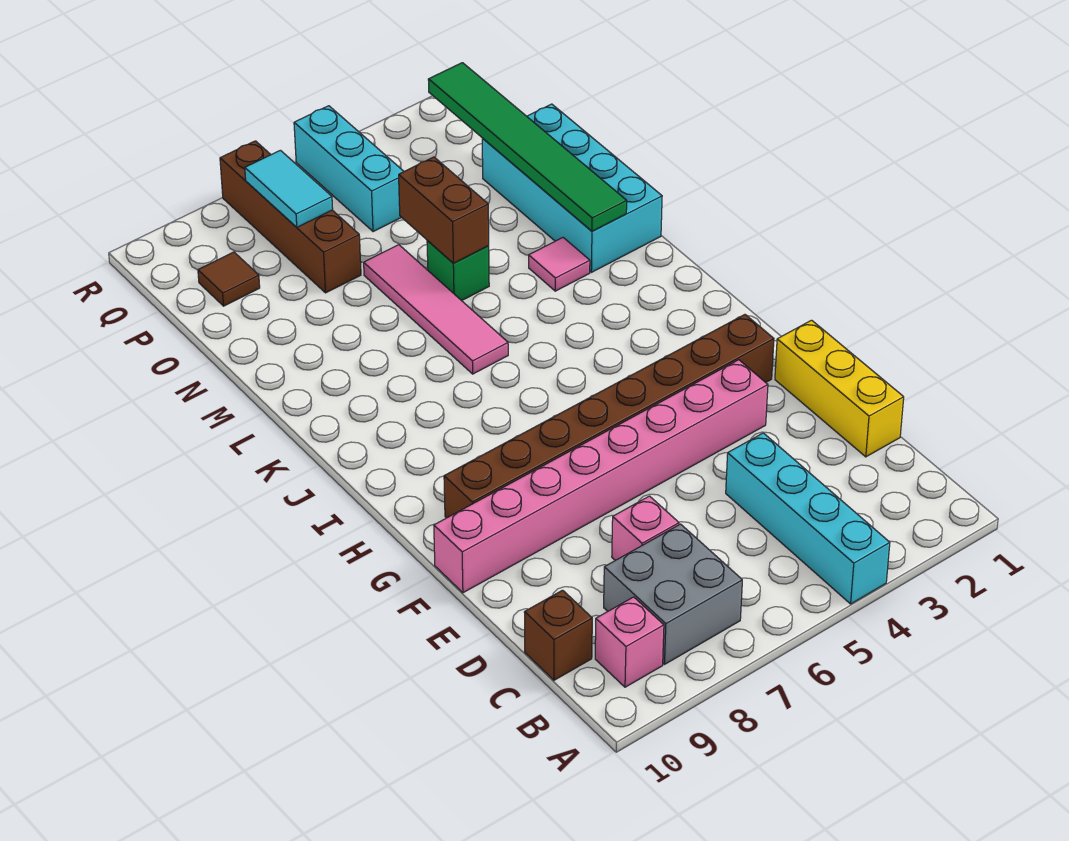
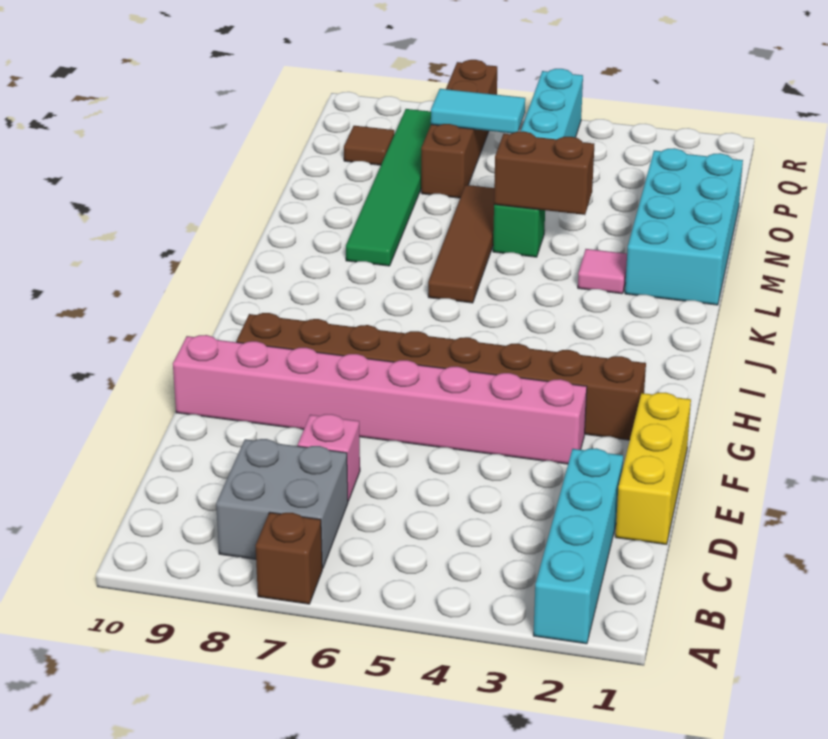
cyan brick A4:D4 level 1 -> cyan brick A2:D2 level 1
pink brick B9 level 1 -> none
brown brick C10 level 1 -> brown brick A7 level 1
pink tile K6:N6 level 1 -> brown tile K6:N6 level 1
green tile L2:Q2 level 2 -> green tile L8:Q8 level 1
brown brick M5:N5 level 2 -> brown brick M4:M5 level 2
cyan tile P7:Q7 level 2 -> cyan tile P6:P7 level 2

